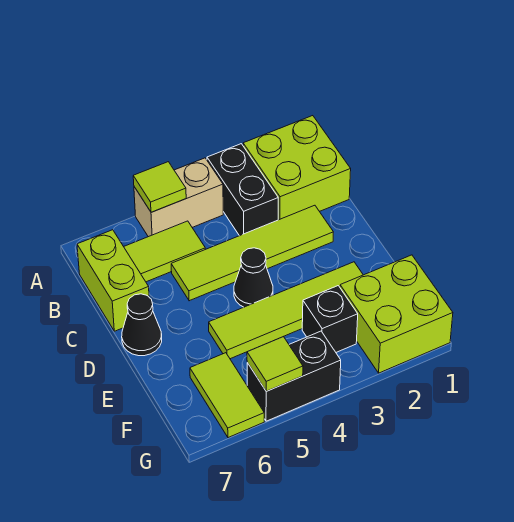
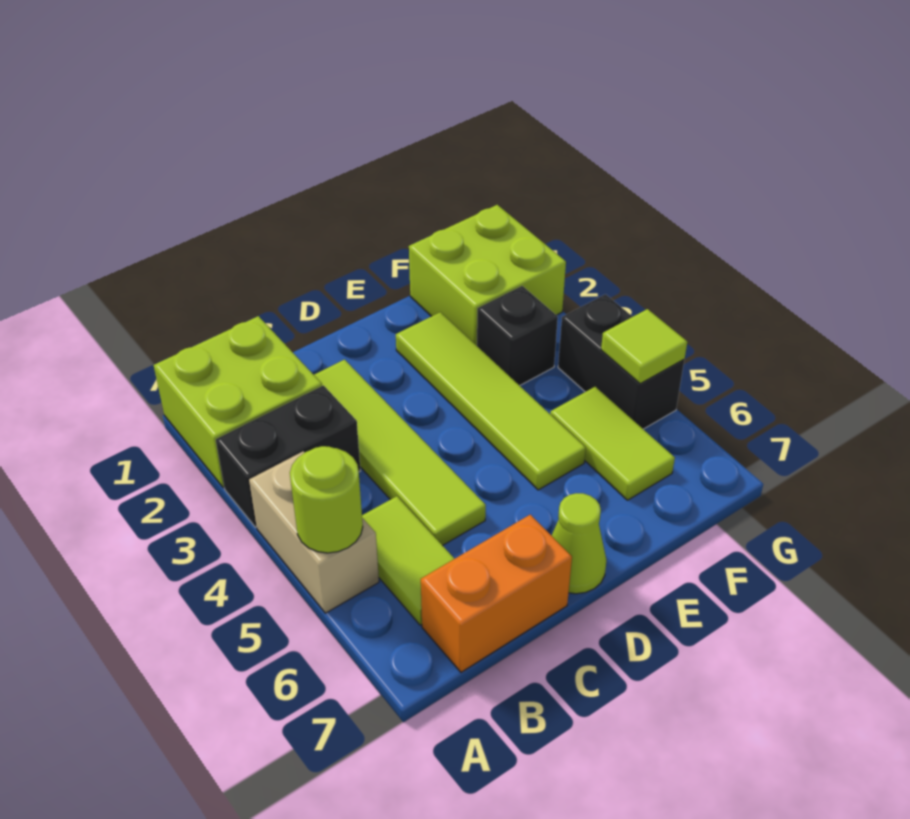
lime tile A5 level 2 -> lime round brick A5 level 2
lime brick B7:C7 level 1 -> orange brick B7:C7 level 1
black cone D4 level 1 -> none
black cone D7 level 1 -> lime cone D7 level 1
lime tile F6:G6 level 1 -> lime tile F5:F6 level 1

